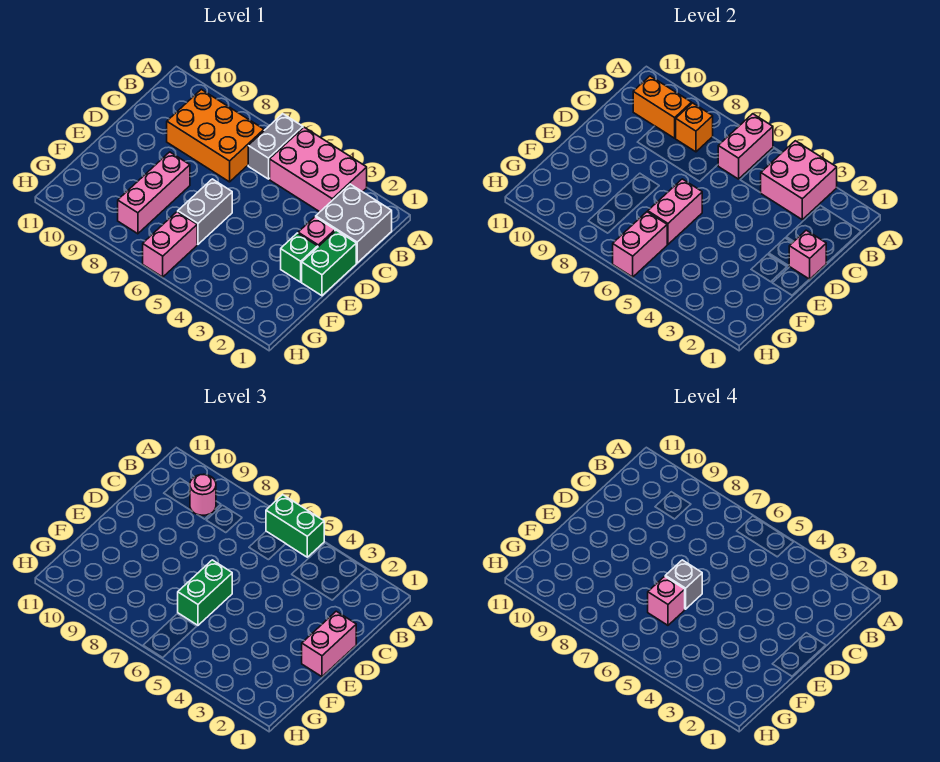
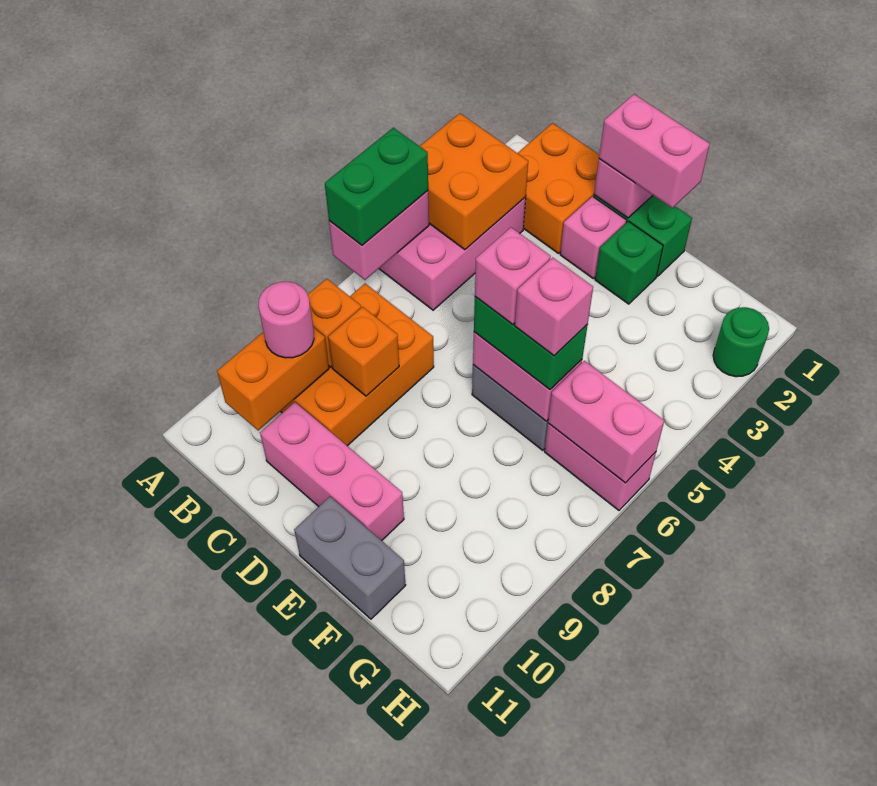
pink brick A3:B4 level 2 -> orange brick A3:B4 level 2
grey brick A6:B6 level 1 -> grey brick E11:F11 level 1
pink brick A6:B6 level 2 -> pink brick A5:A6 level 2
grey brick B1:C2 level 1 -> orange brick B1:C2 level 1
none -> orange brick C8 level 2
grey brick E6 level 4 -> pink brick E6 level 4
pink brick E8:G8 level 1 -> pink brick C10:E10 level 1
none -> green round brick H2 level 1

